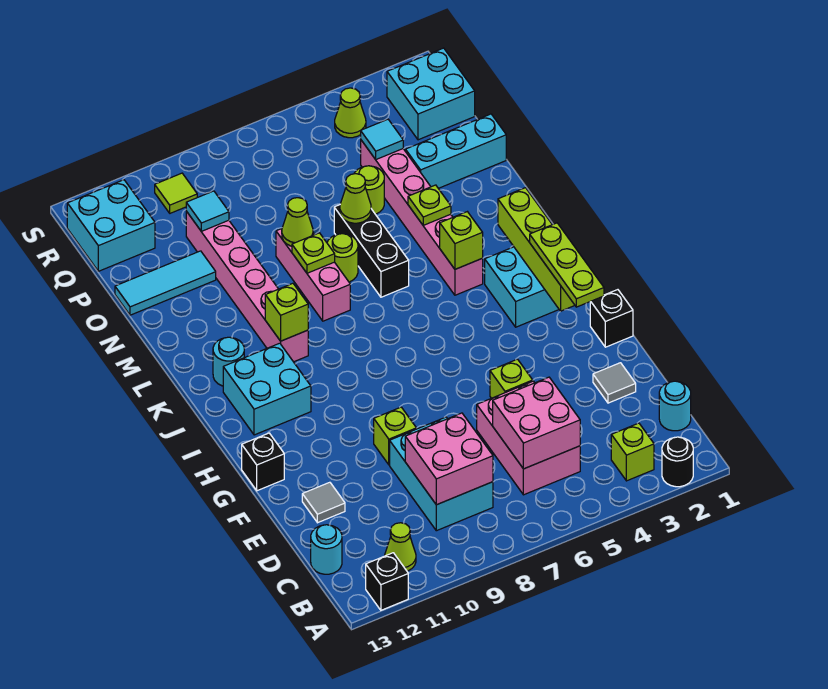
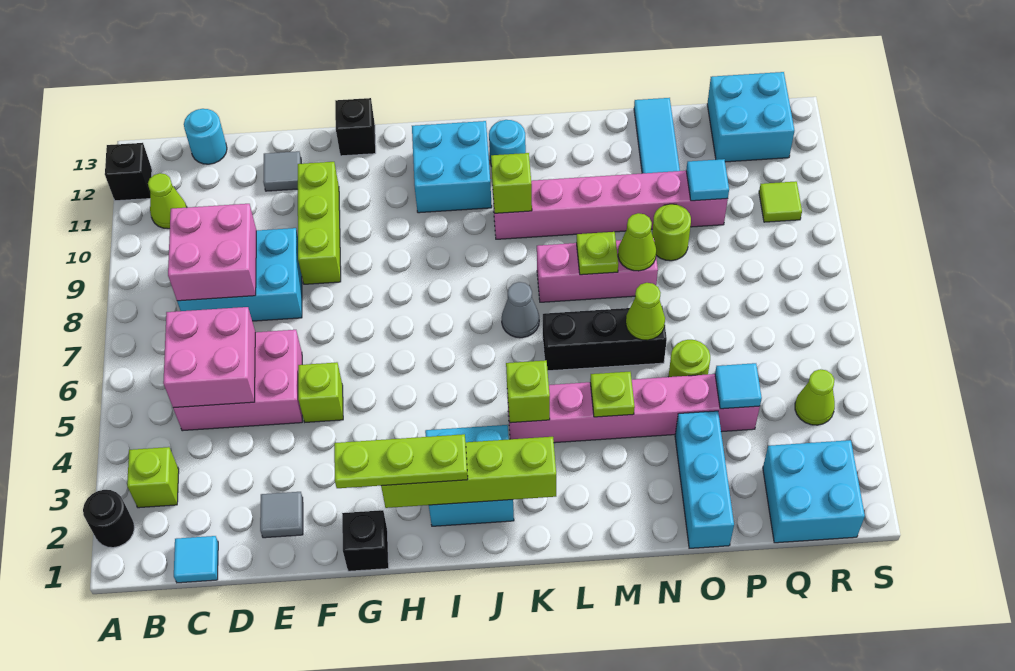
cyan round brick C1 level 1 -> cyan tile C1 level 1
lime brick F9 level 1 -> lime brick F9:F11 level 1
none -> grey cone K7 level 1
lime round brick M7 level 1 -> lime round brick O9 level 1

